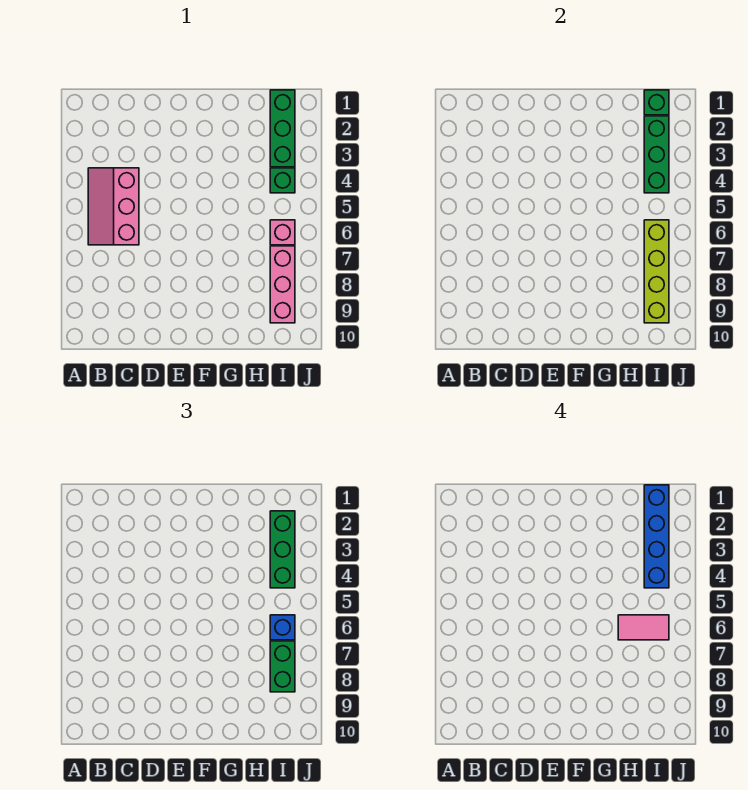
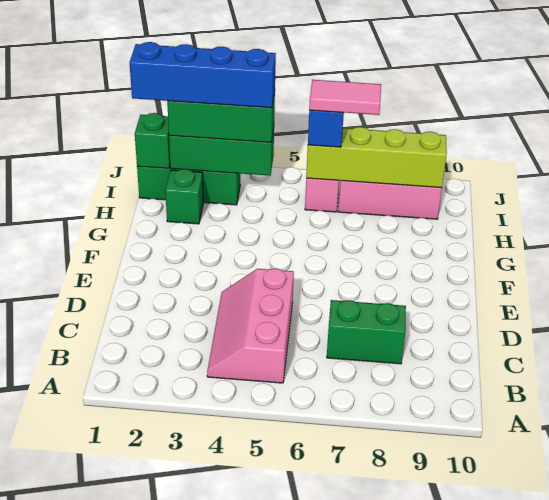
pink slope B4:C6 level 1 top C -> pink slope B4:D5 level 1 top 5
pink tile H6:I6 level 4 -> pink tile I6:I7 level 4
green brick I4 level 1 -> green brick H2 level 1
green brick I7:I8 level 3 -> green brick C7:C8 level 1

